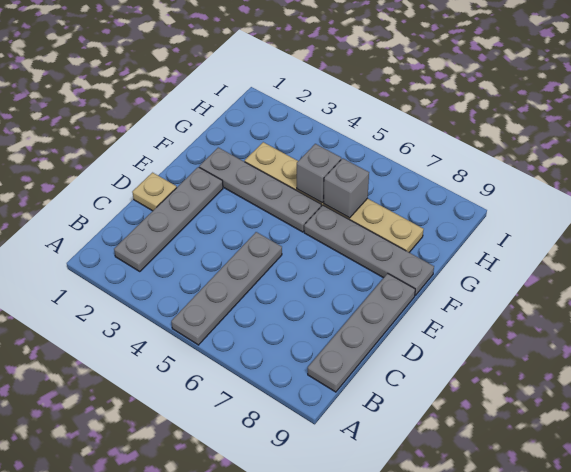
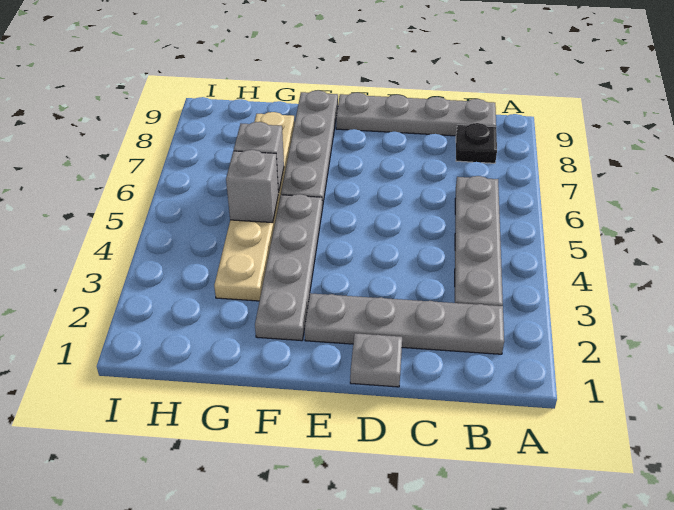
grey plate A5:D5 level 1 -> grey plate B3:B6 level 1
none -> black plate B8 level 1
tan plate D1 level 1 -> grey plate D1 level 1

